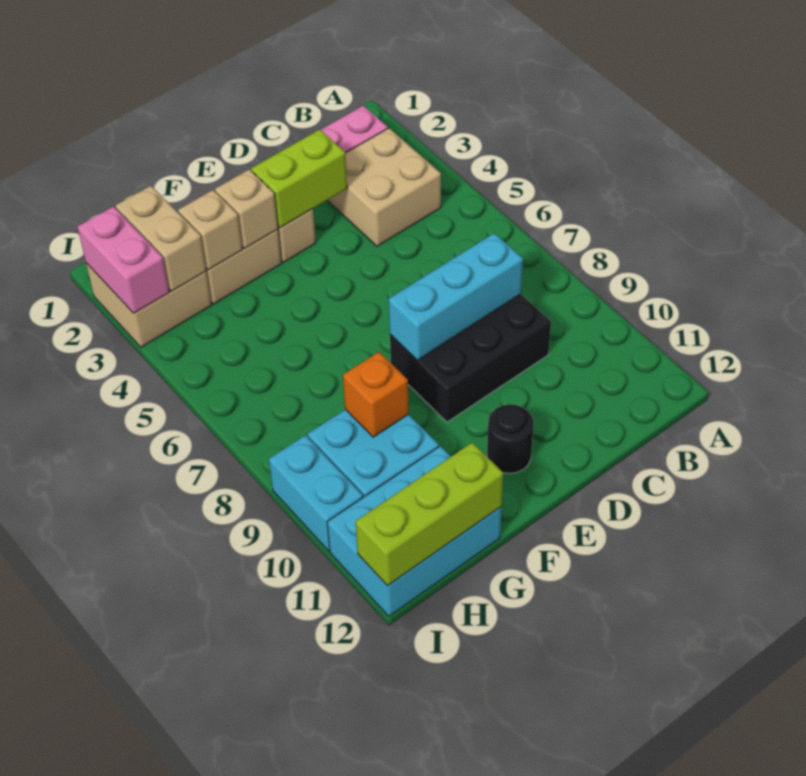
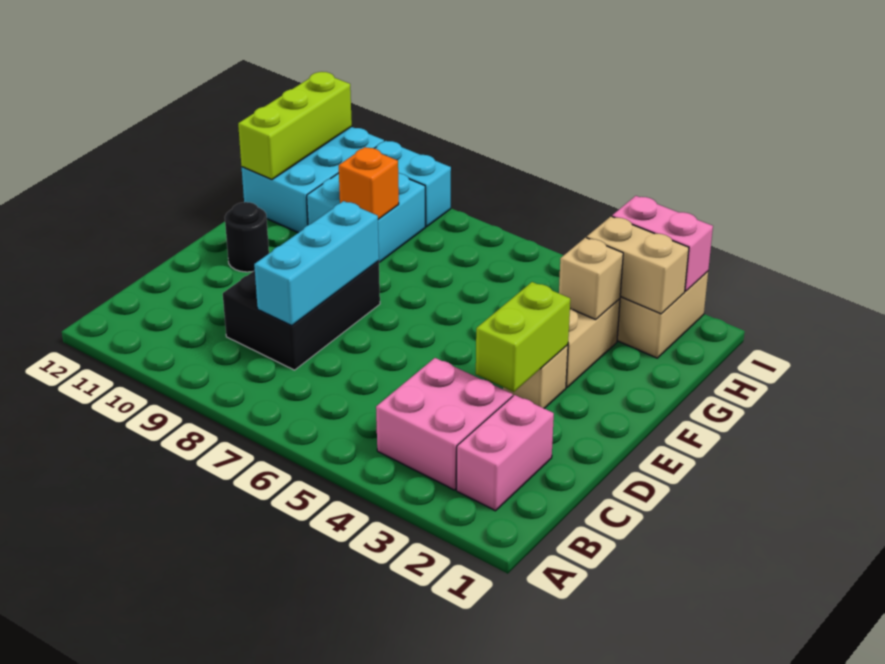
tan brick B3:C4 level 1 -> pink brick B3:C4 level 1
tan brick F3 level 2 -> none

